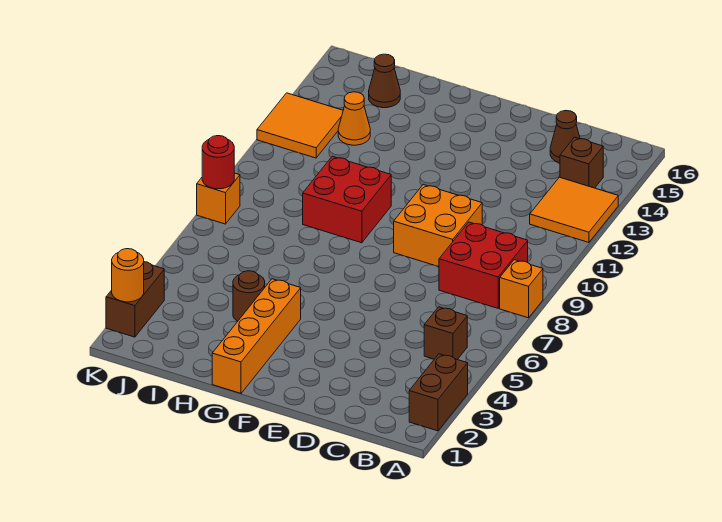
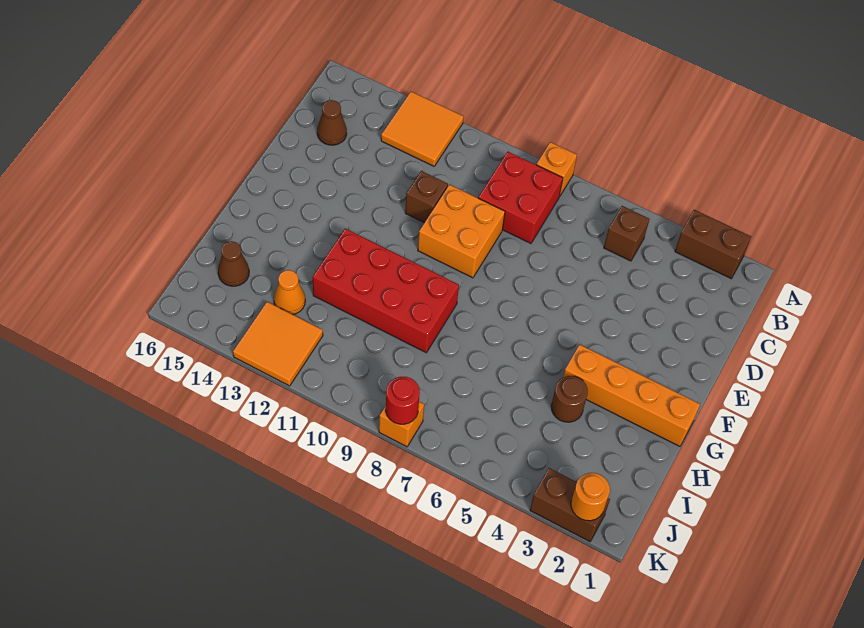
brown brick B14 level 1 -> brown brick D11 level 1
red brick G9:H10 level 1 -> red brick G9:H12 level 1

